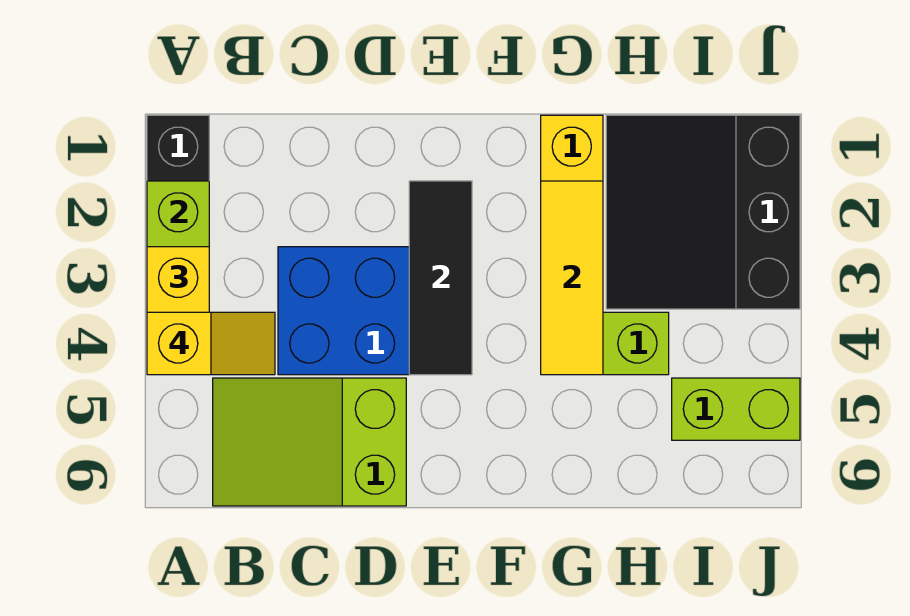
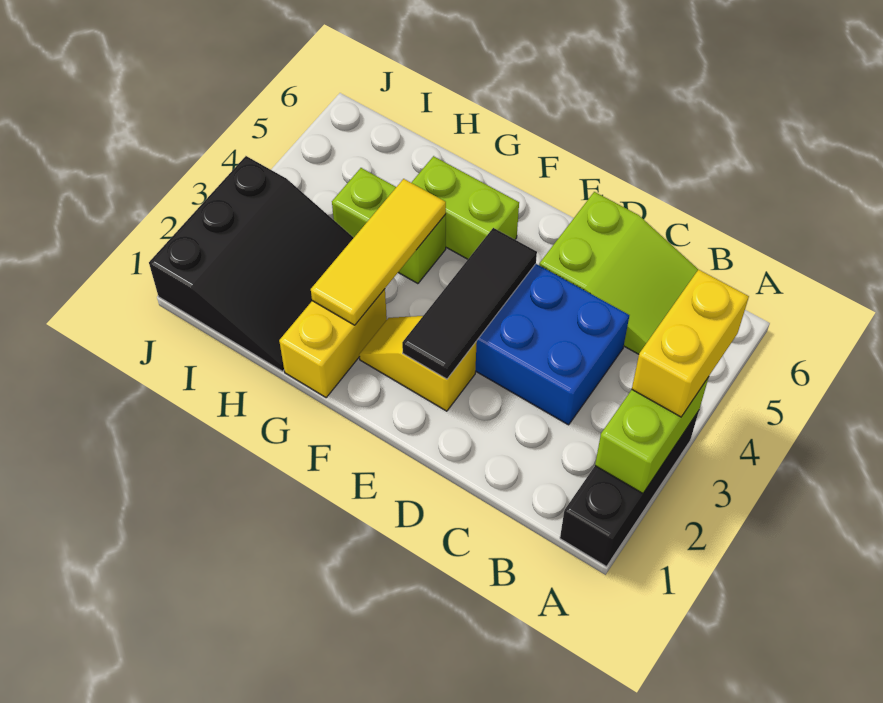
yellow slope A4:B4 level 4 top A -> yellow slope E2:F2 level 1 top E
lime brick I5:J5 level 1 -> lime brick F5:G5 level 1

